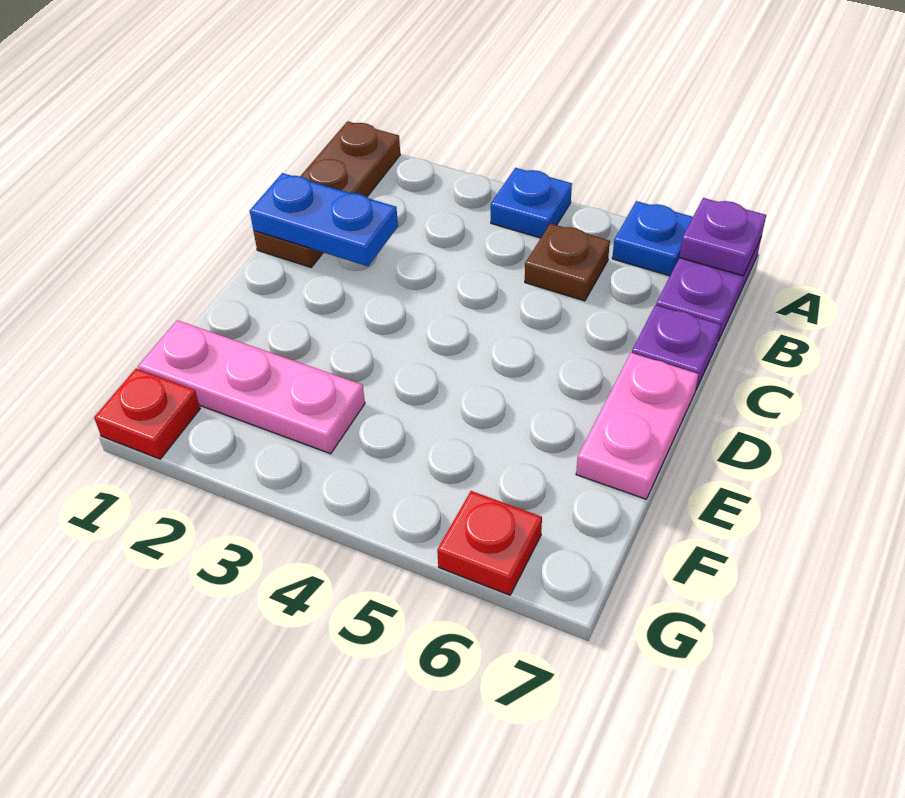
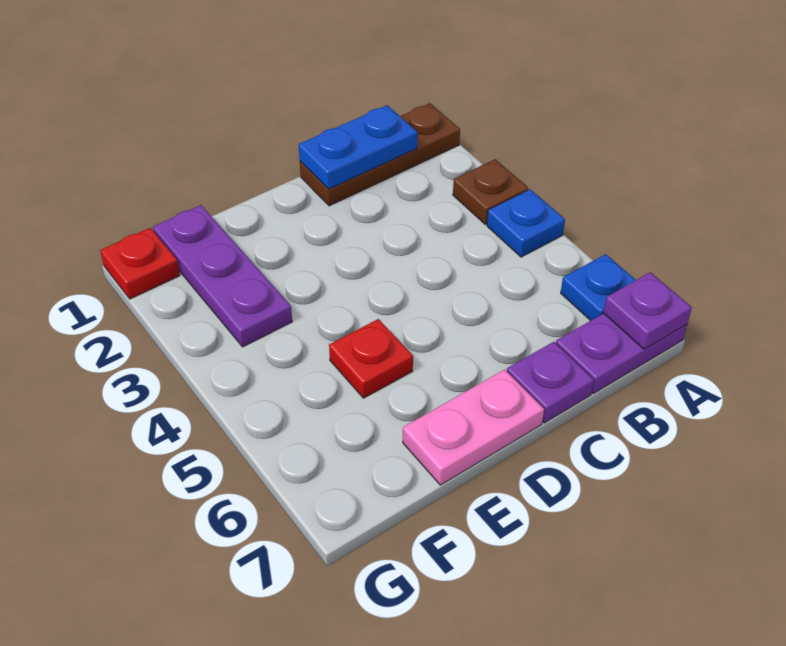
brown plate B5 level 1 -> brown plate A3 level 1
blue plate C1:C2 level 2 -> blue plate B1:C1 level 2
pink plate F1:F3 level 1 -> purple plate F1:F3 level 1
red plate G6 level 1 -> red plate E5 level 1

